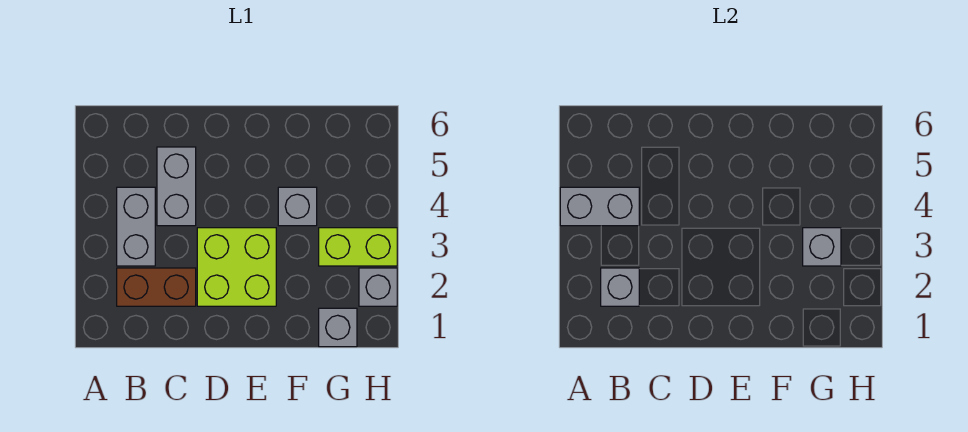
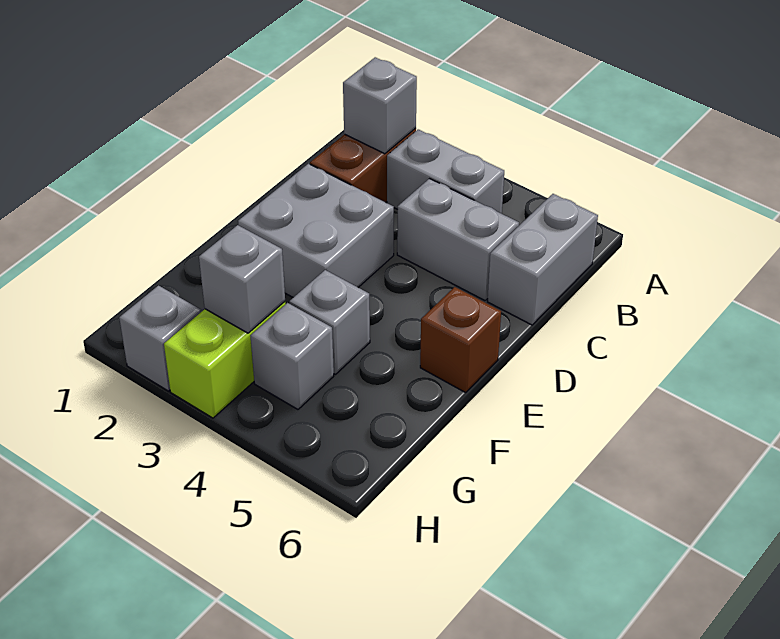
grey brick A4:B4 level 2 -> grey brick B6:C6 level 1
lime brick D2:E3 level 1 -> grey brick D2:E3 level 1
none -> brown brick E6 level 1
grey brick G1 level 1 -> grey brick G4 level 1

